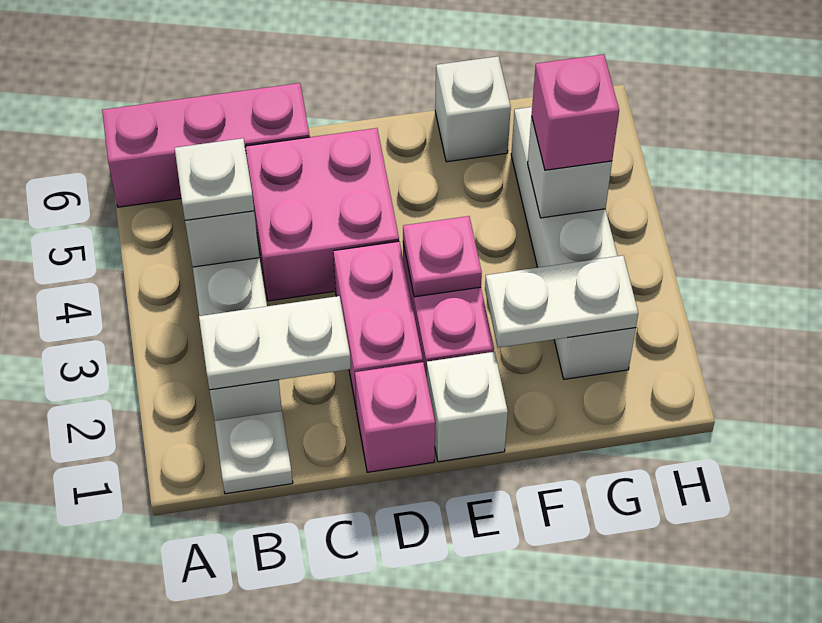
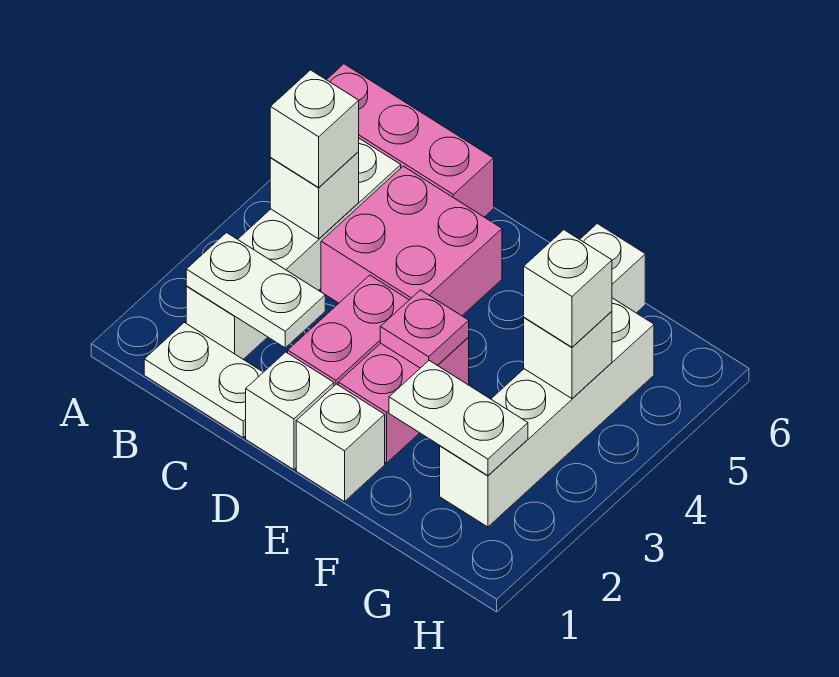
white plate B1 level 1 -> white plate B1:C1 level 1
white plate B4 level 3 -> white brick B4 level 3
pink brick D1 level 1 -> white brick D1 level 1
pink brick G4 level 3 -> white brick G4 level 3

